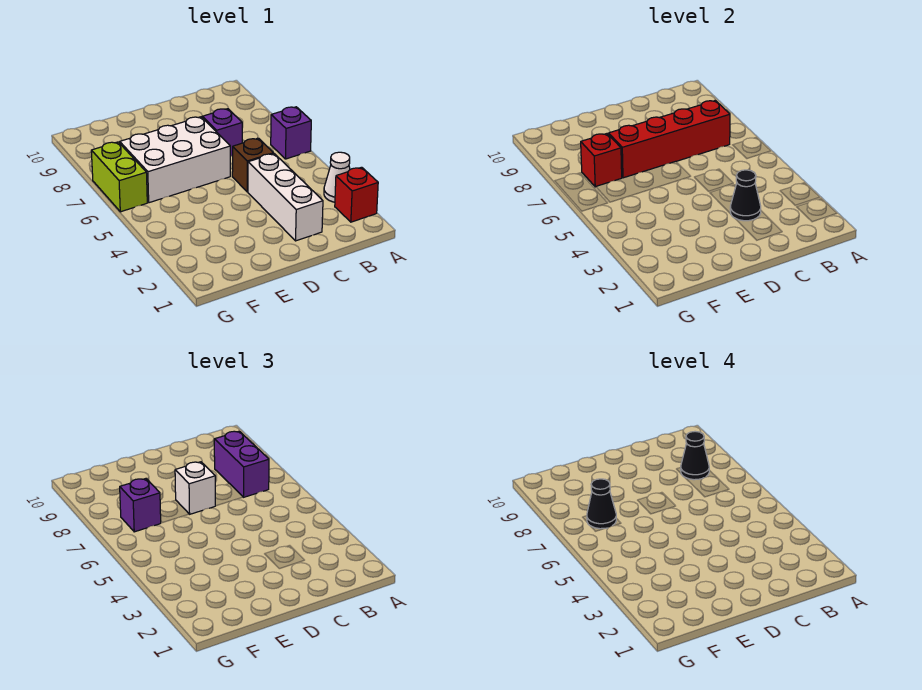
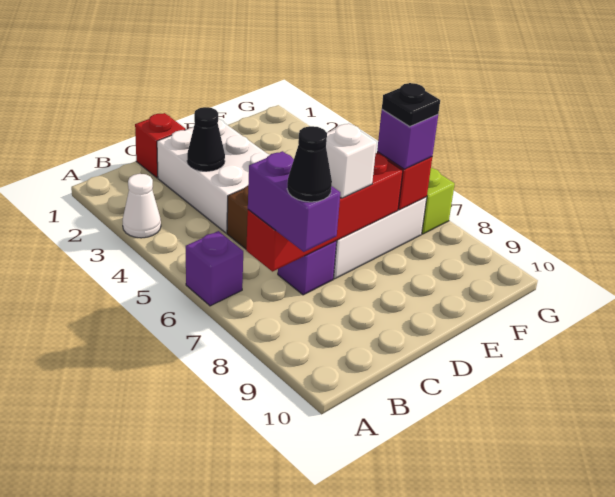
red brick A2 level 1 -> red brick C1 level 1
white brick C2:C4 level 1 -> white brick C2:D4 level 1
black cone F7 level 4 -> black plate F7 level 4

